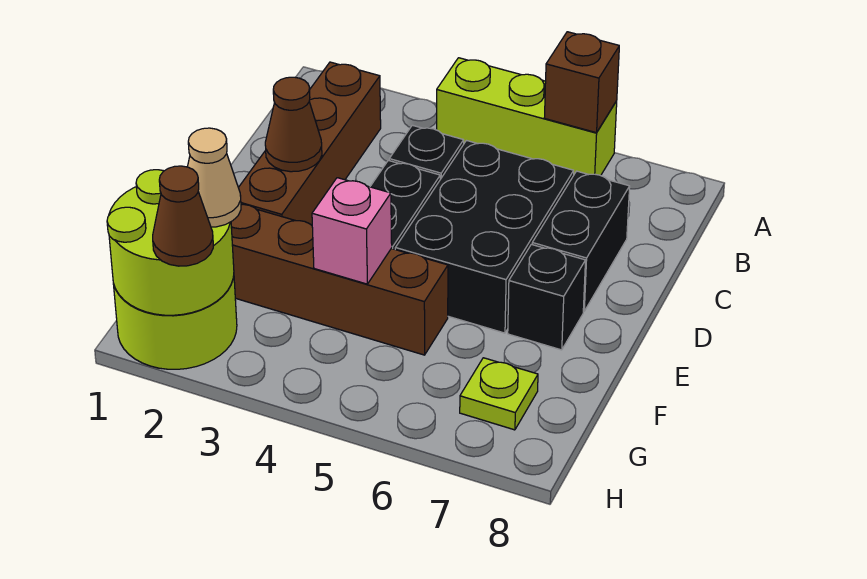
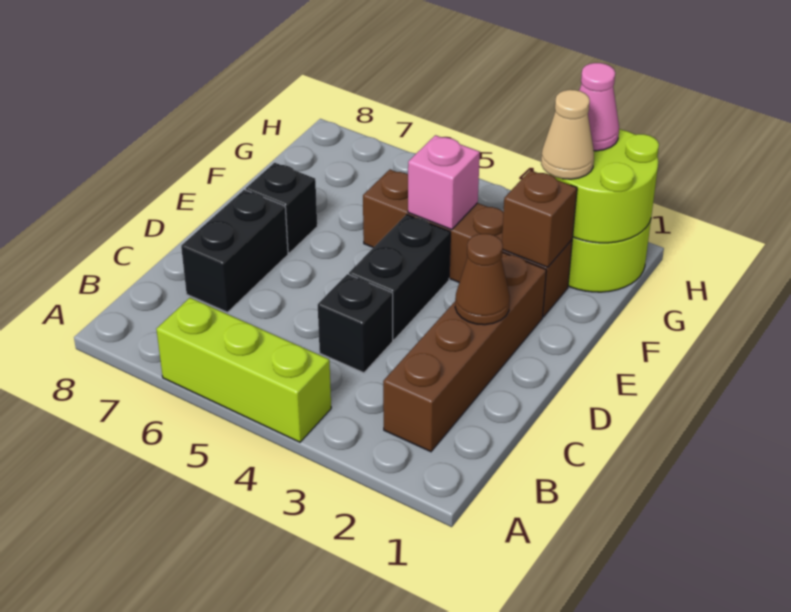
brown brick A6 level 2 -> brown brick F2 level 2
black brick C5:E6 level 1 -> none
lime plate G7 level 1 -> none
brown cone H2 level 3 -> pink cone H2 level 3

